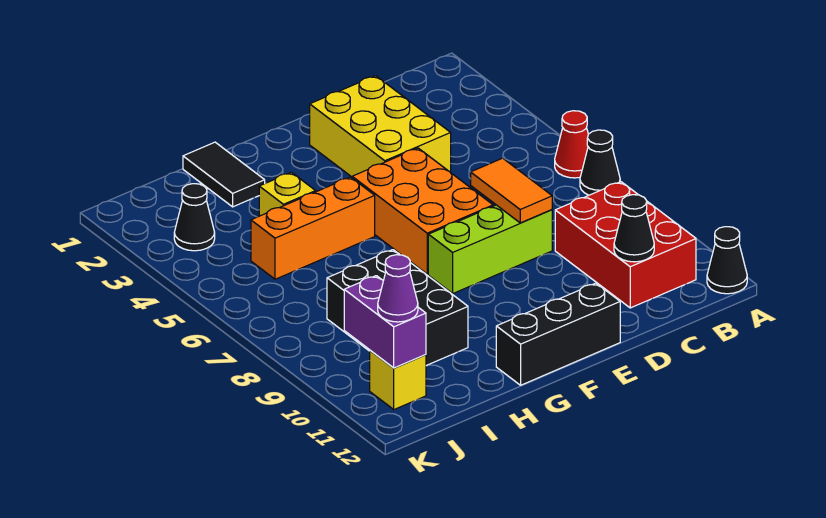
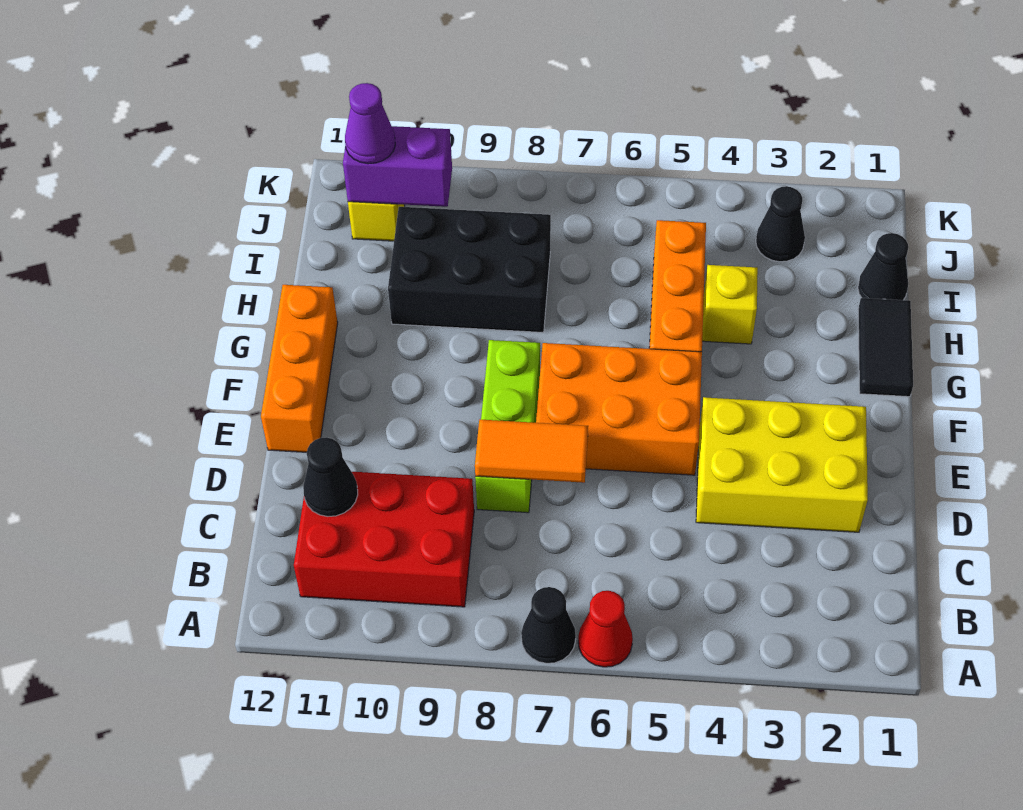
black cone A12 level 1 -> black cone I1 level 1
black brick E12:G12 level 1 -> orange brick E12:G12 level 1
black tile H1:H2 level 1 -> black tile G1:H1 level 1

